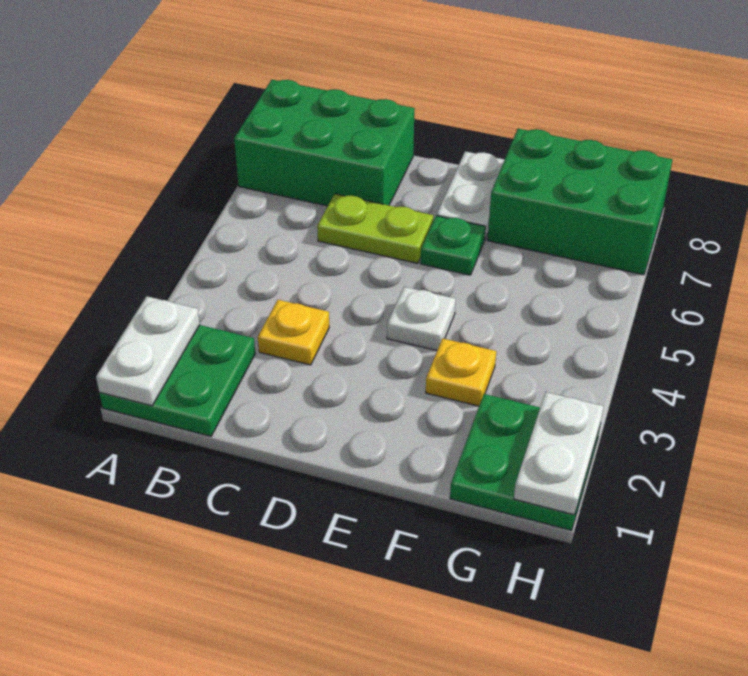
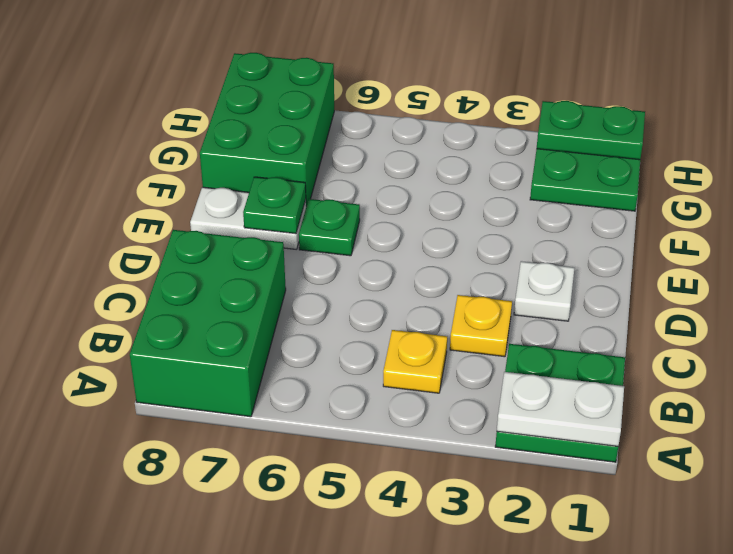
lime plate C6:D6 level 1 -> none
white plate E4 level 1 -> white plate D2 level 1
none -> green plate E7 level 2
yellow plate F3 level 1 -> yellow plate B4 level 1
white plate H1:H2 level 2 -> green plate H1:H2 level 2

